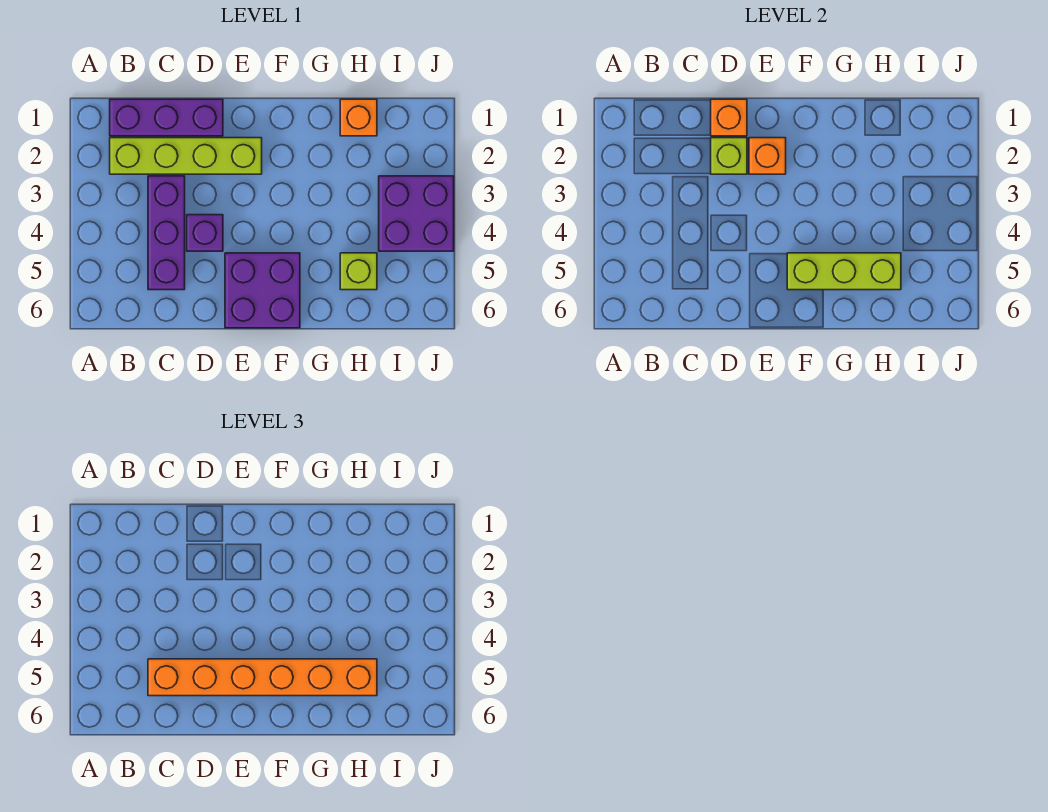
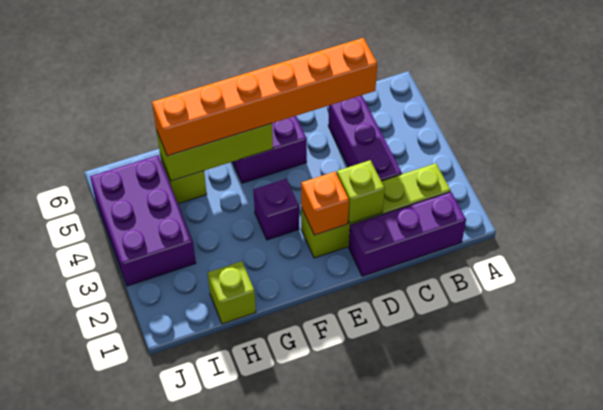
orange brick D1 level 2 -> none
purple brick D4 level 1 -> purple brick F3 level 1
orange brick H1 level 1 -> lime brick H1 level 1
purple brick I3:J4 level 1 -> purple brick I3:J5 level 1

